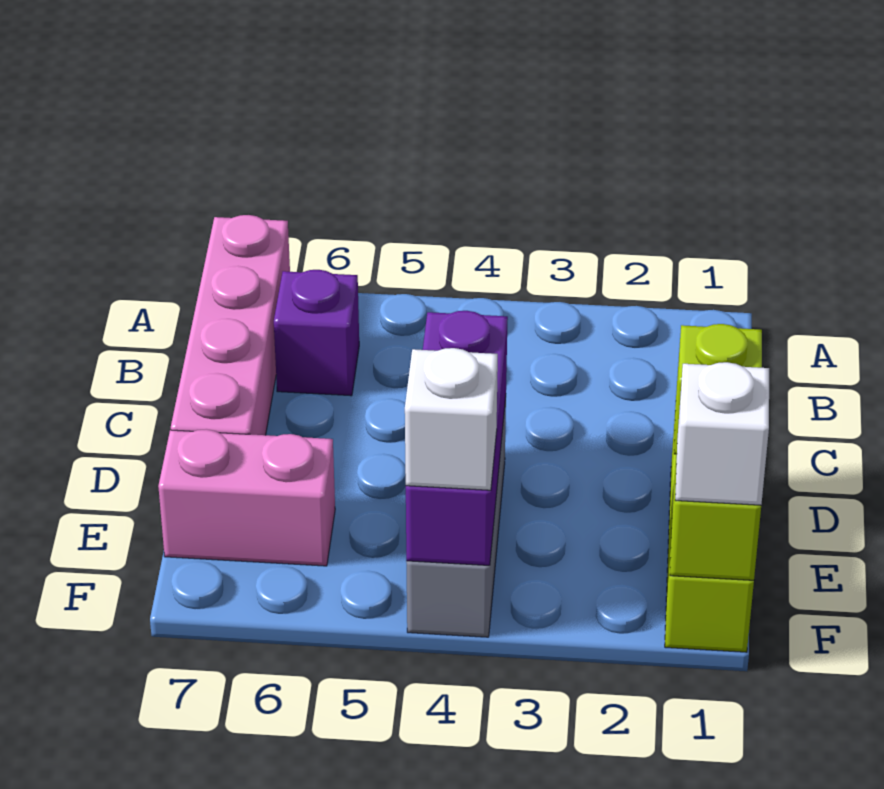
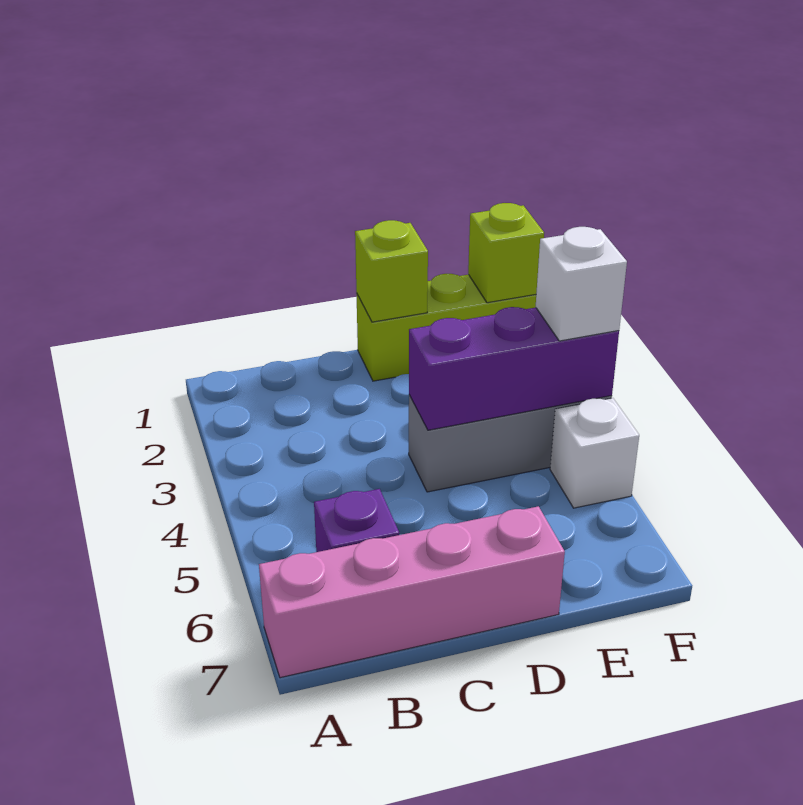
pink brick E6:E7 level 1 -> none
white brick F1 level 3 -> white brick F5 level 1

